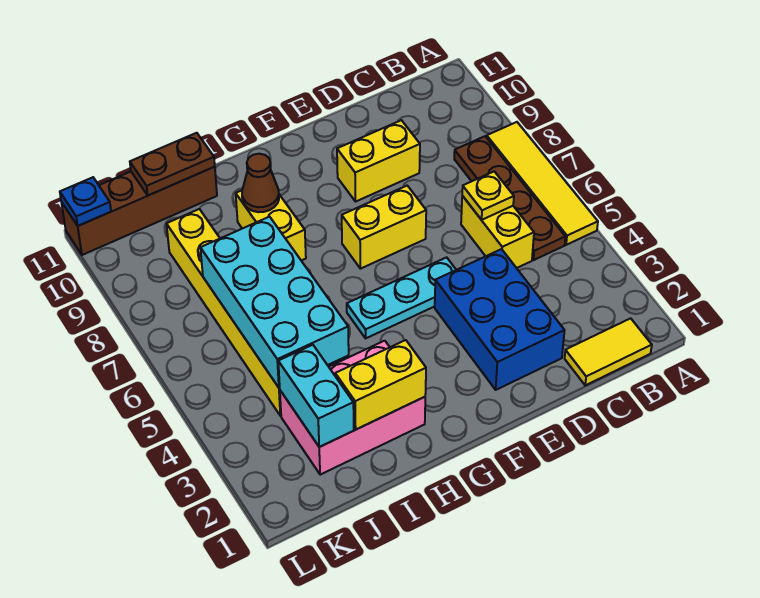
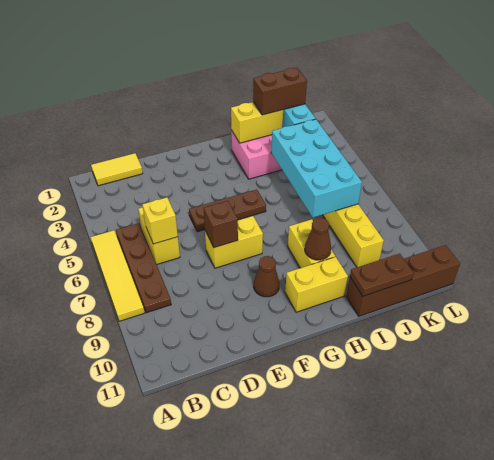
yellow plate C6 level 2 -> yellow brick C6 level 2
blue brick D2:E4 level 1 -> none
yellow brick D9:E9 level 1 -> yellow brick G10:H10 level 1
cyan plate E5:G5 level 1 -> brown plate E5:G5 level 1
none -> brown brick E7 level 2
none -> brown cone F9 level 1
none -> brown brick I2:J2 level 3
blue plate L11 level 2 -> none

